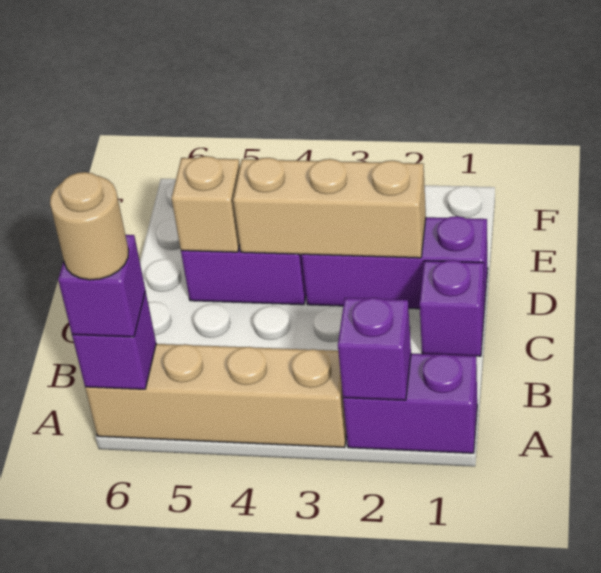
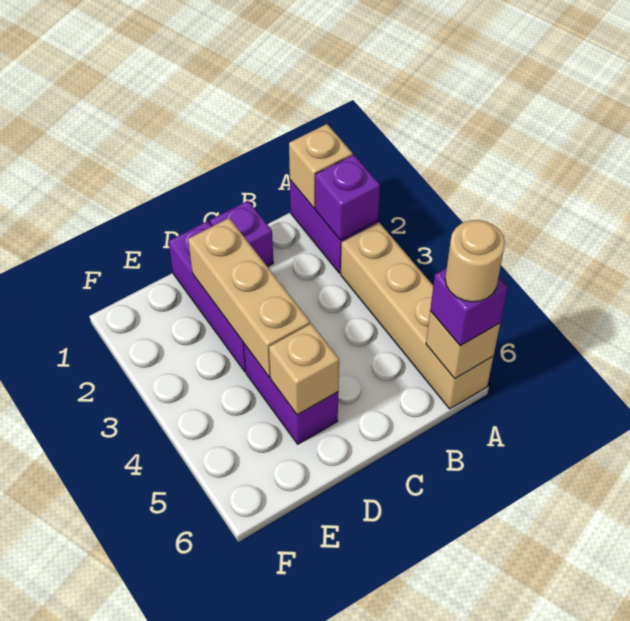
none -> tan brick A1 level 2
purple brick A6 level 2 -> tan brick A6 level 2

